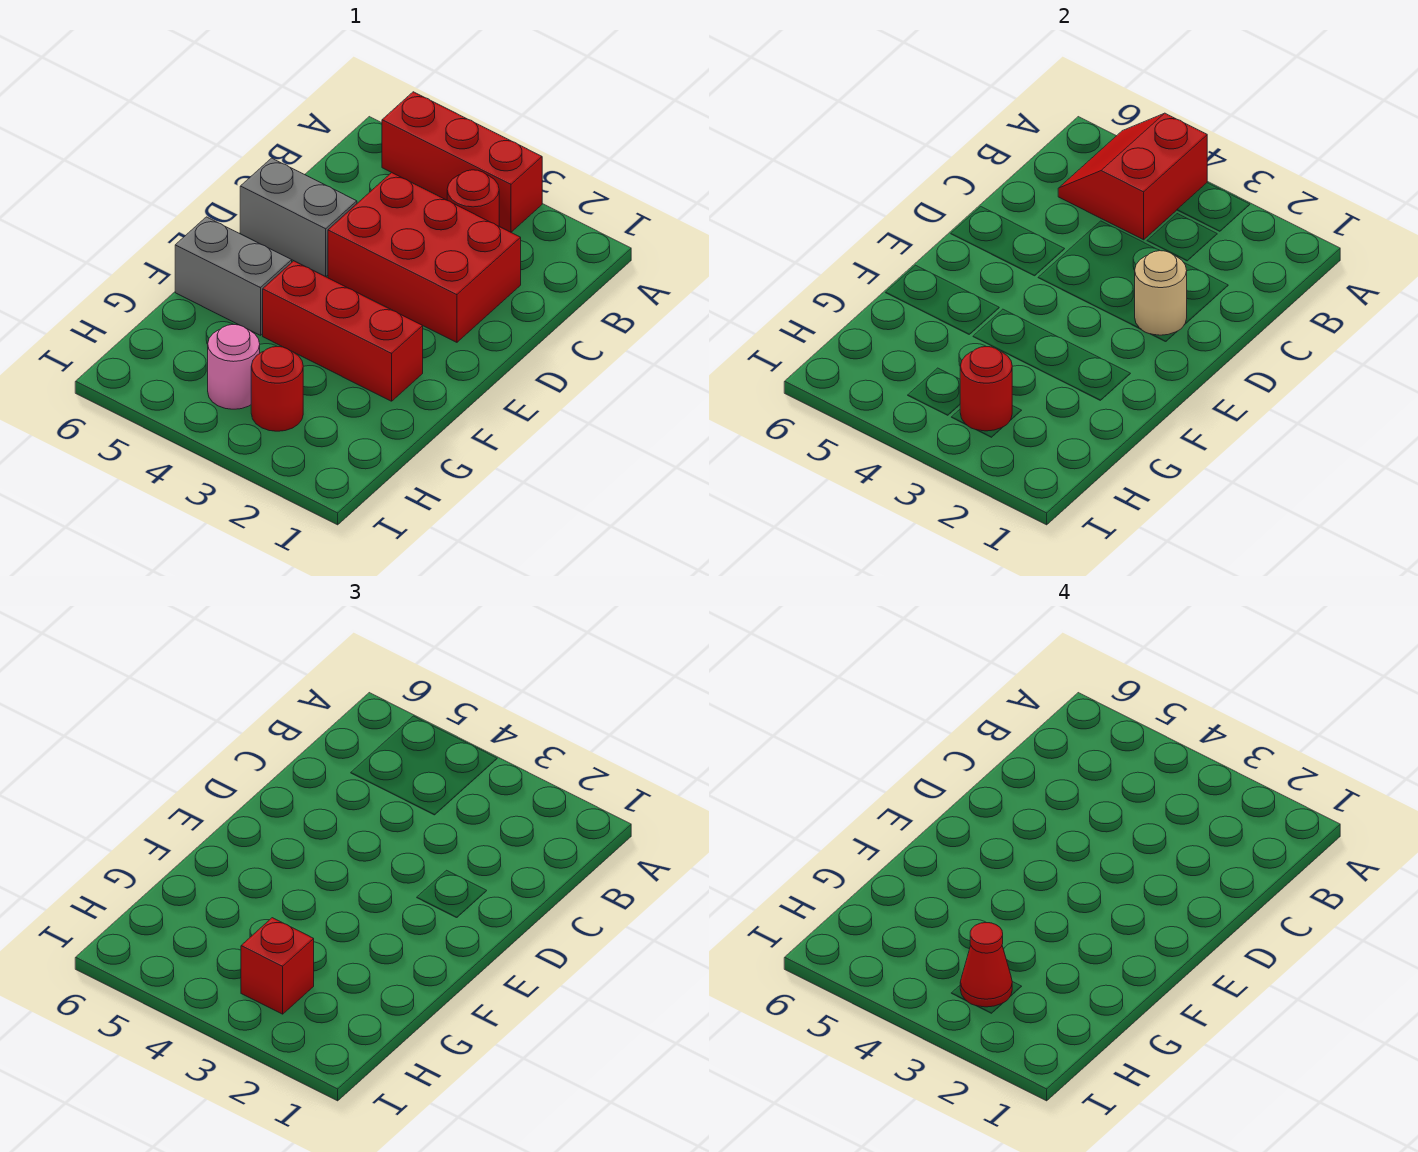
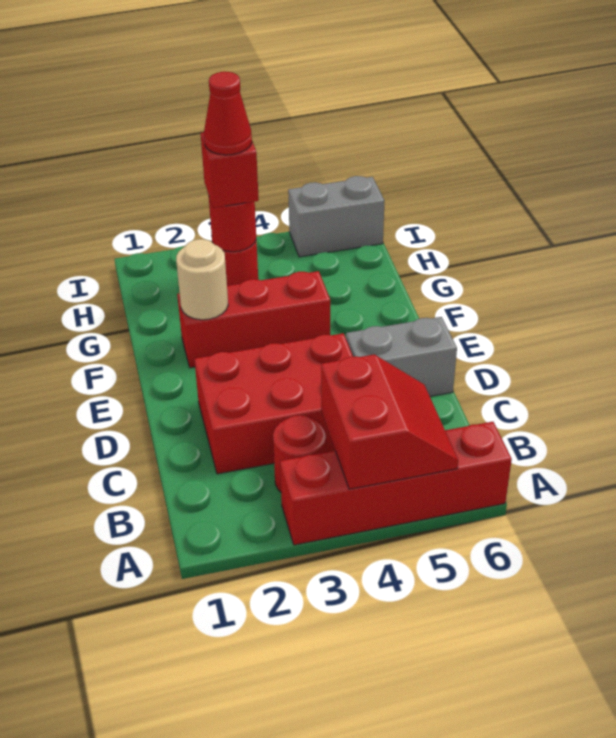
red brick A3:A5 level 1 -> red brick A3:A6 level 1
tan round brick D2 level 2 -> tan round brick F2 level 2
grey brick F5:F6 level 1 -> grey brick I5:I6 level 1
pink round brick H4 level 1 -> none

